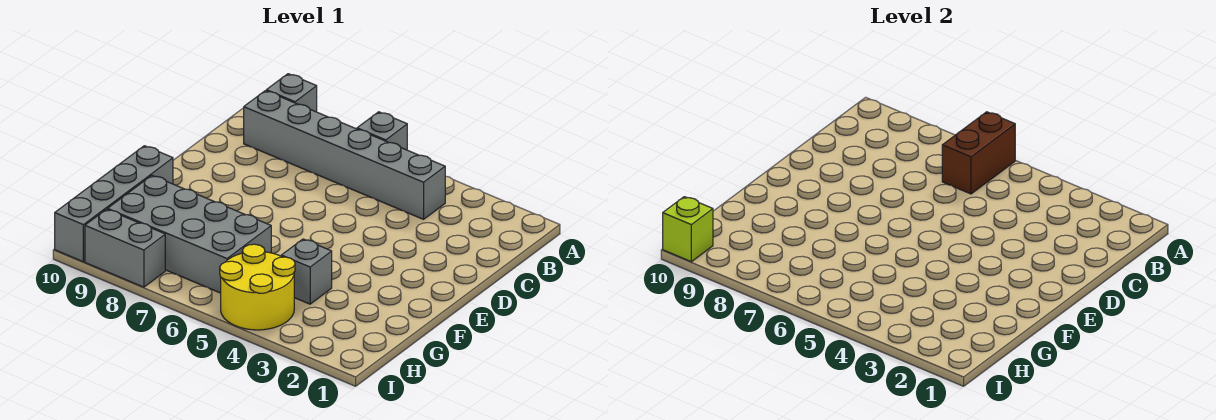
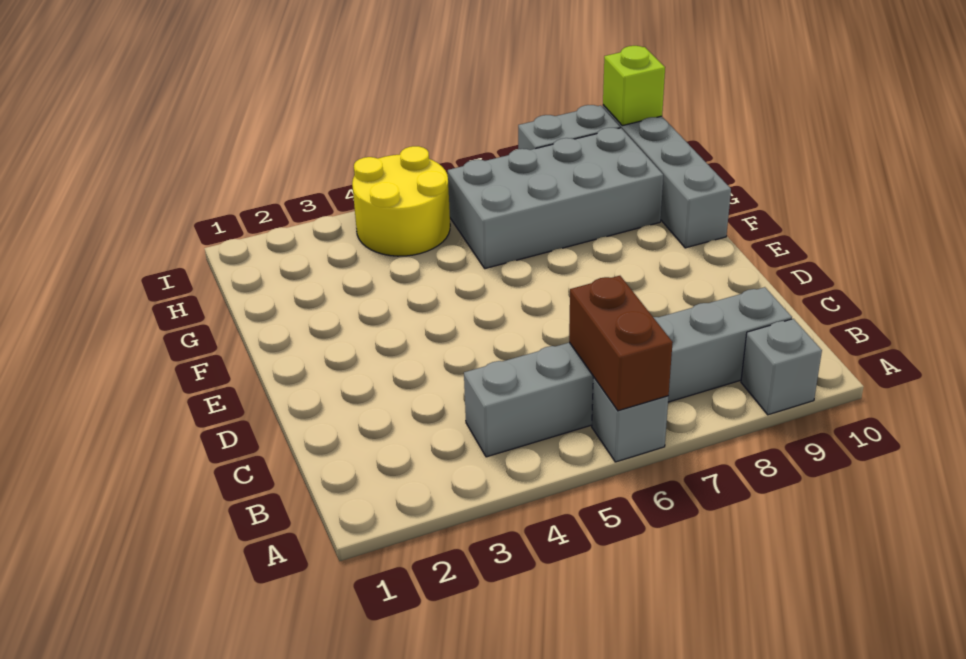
grey brick G4 level 1 -> none

